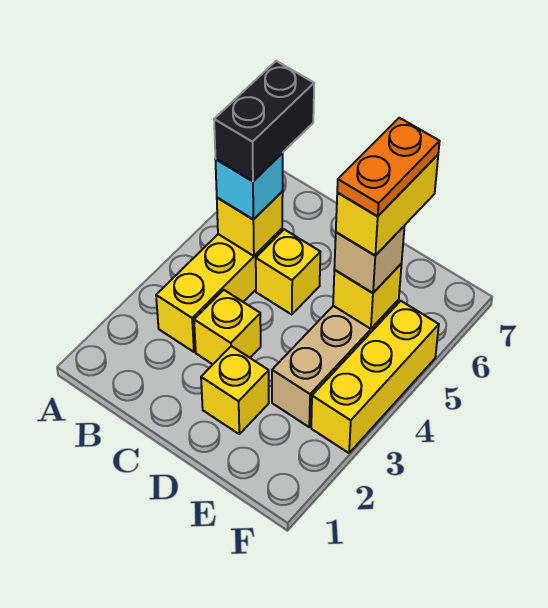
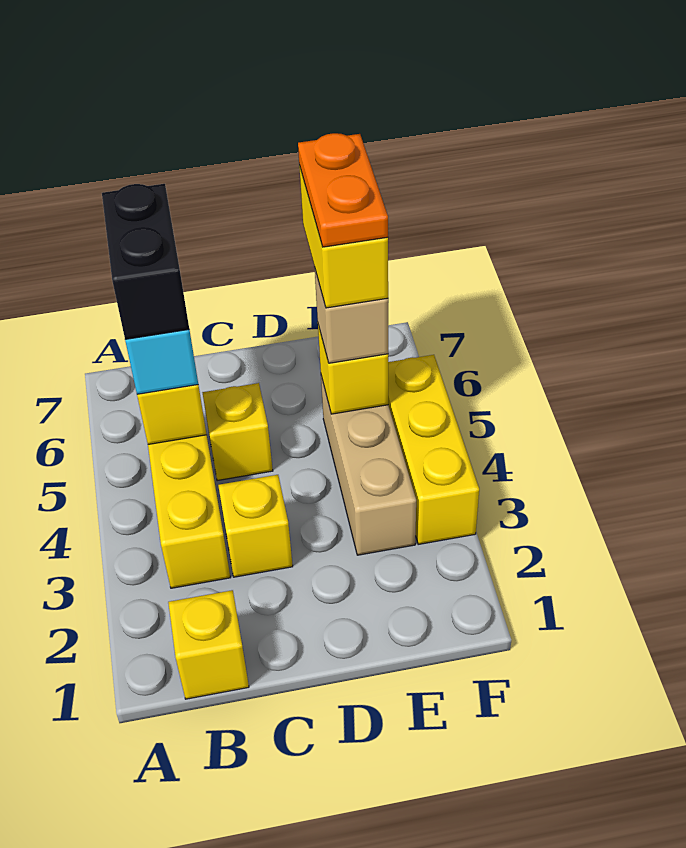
yellow brick D2 level 1 -> yellow brick B1 level 1

